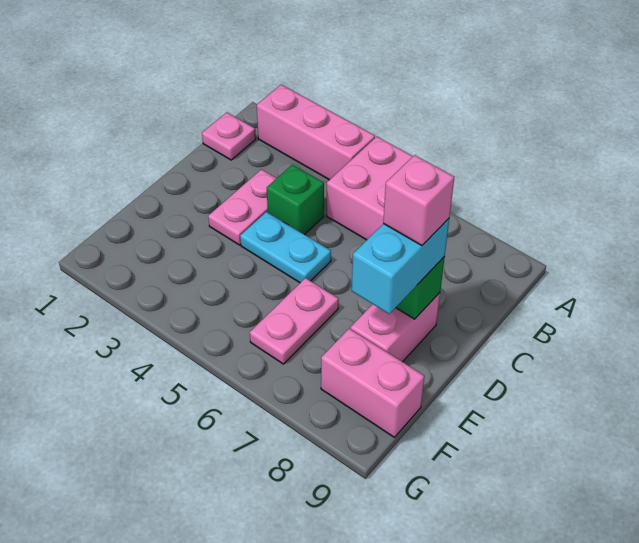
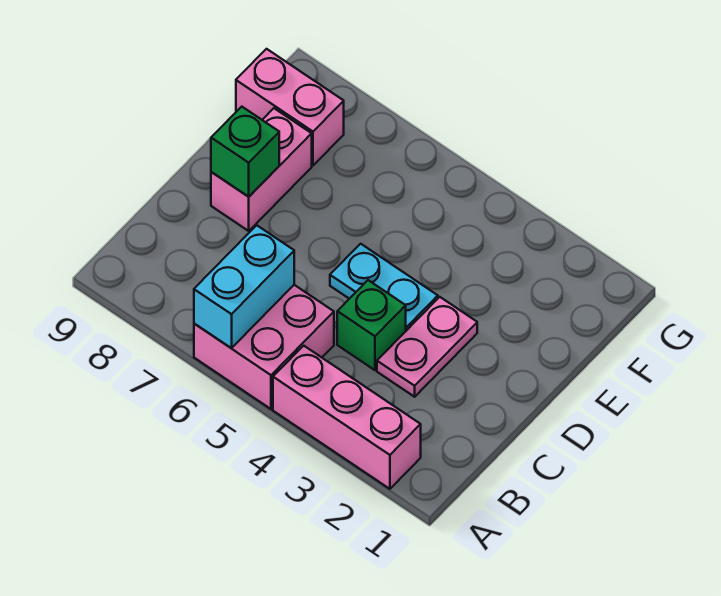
pink plate B1 level 1 -> none
cyan brick D8:E8 level 3 -> cyan brick A6:B6 level 2
pink brick D8 level 4 -> none
pink plate E6:F6 level 1 -> none

